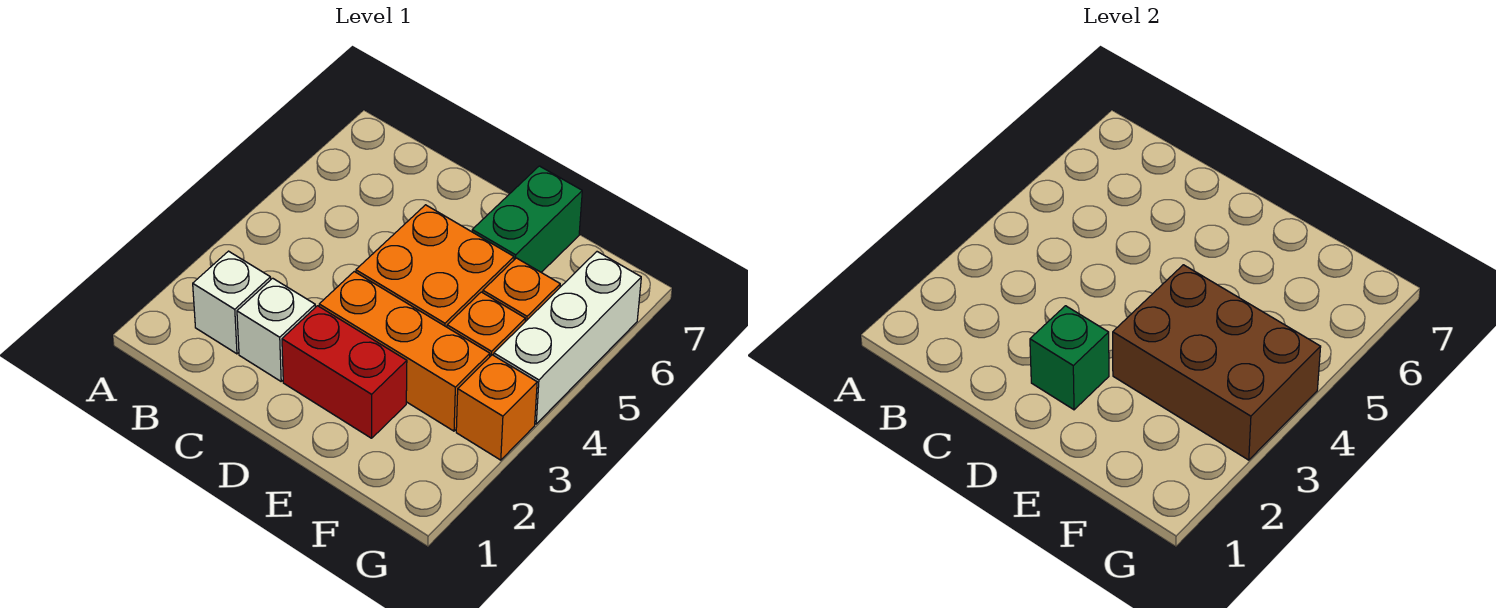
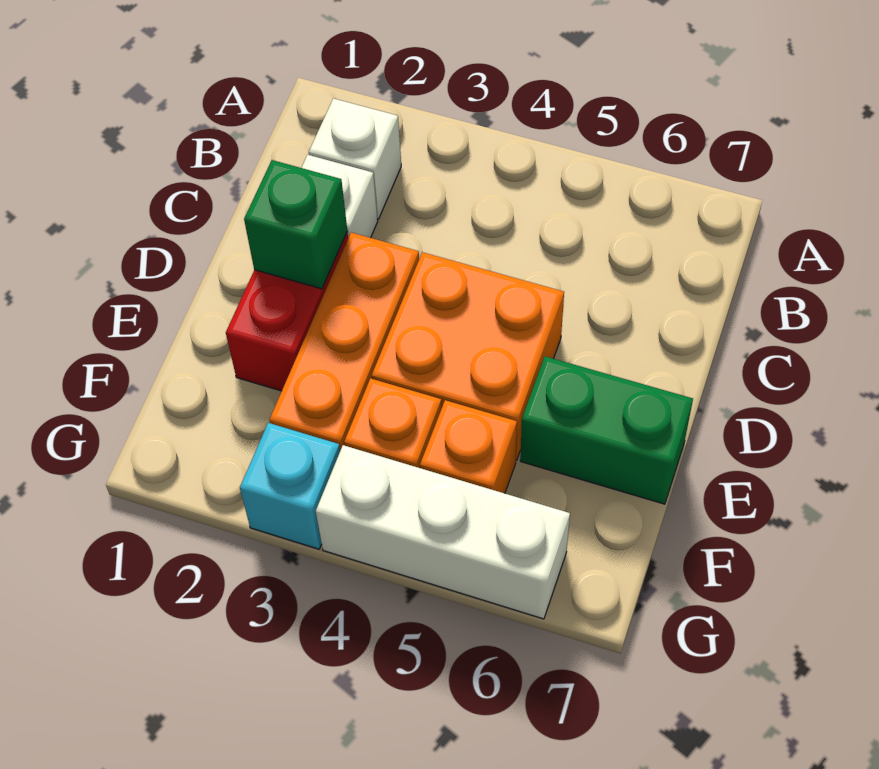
brown brick E3:G4 level 2 -> none
orange brick G3 level 1 -> cyan brick G3 level 1

